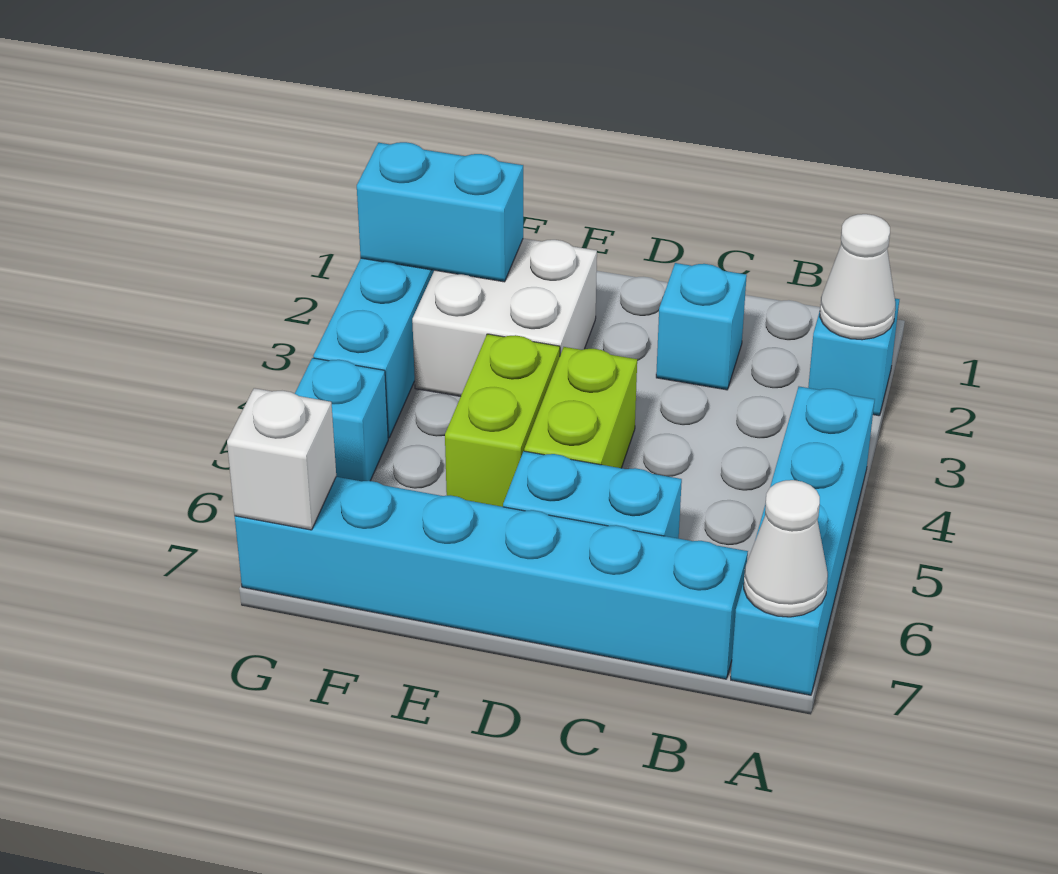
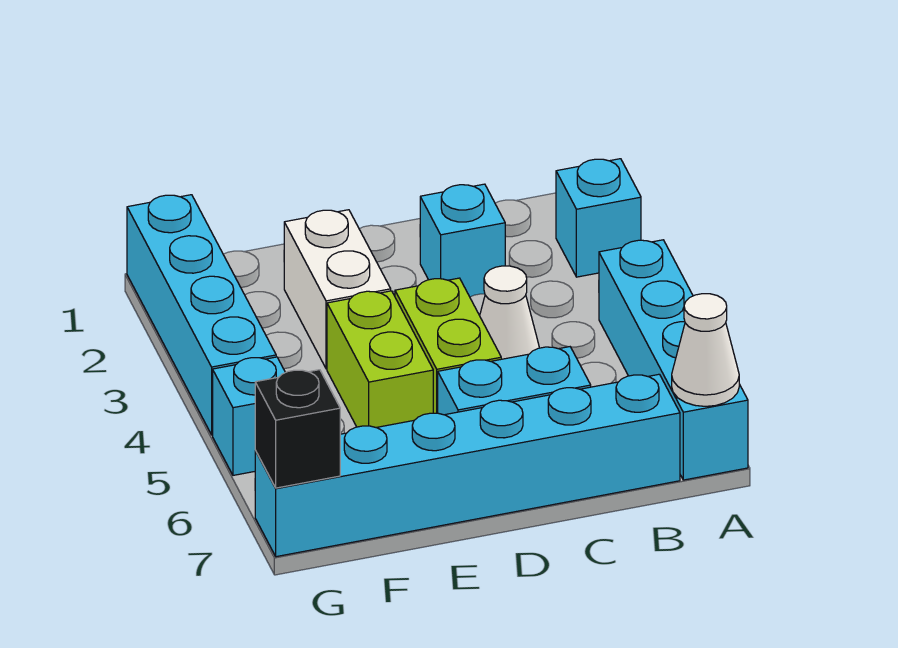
white cone A2 level 2 -> white cone C4 level 1
white brick E2:F3 level 1 -> white brick E2:E3 level 1
cyan brick F2:G2 level 2 -> none
white brick G7 level 2 -> black brick G7 level 2

